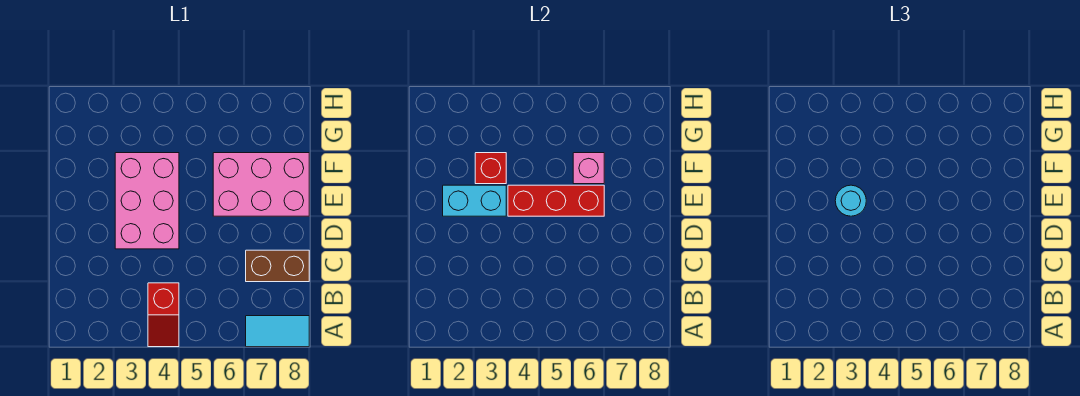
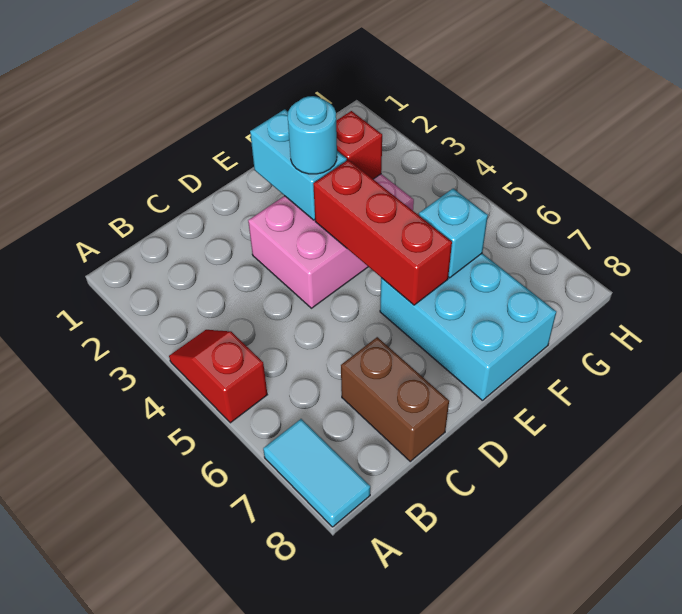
red slope A4:B4 level 1 top B -> red slope A4:A5 level 1 top 5
pink brick E6:F8 level 1 -> cyan brick E6:F8 level 1
pink brick F6 level 2 -> cyan brick F6 level 2

